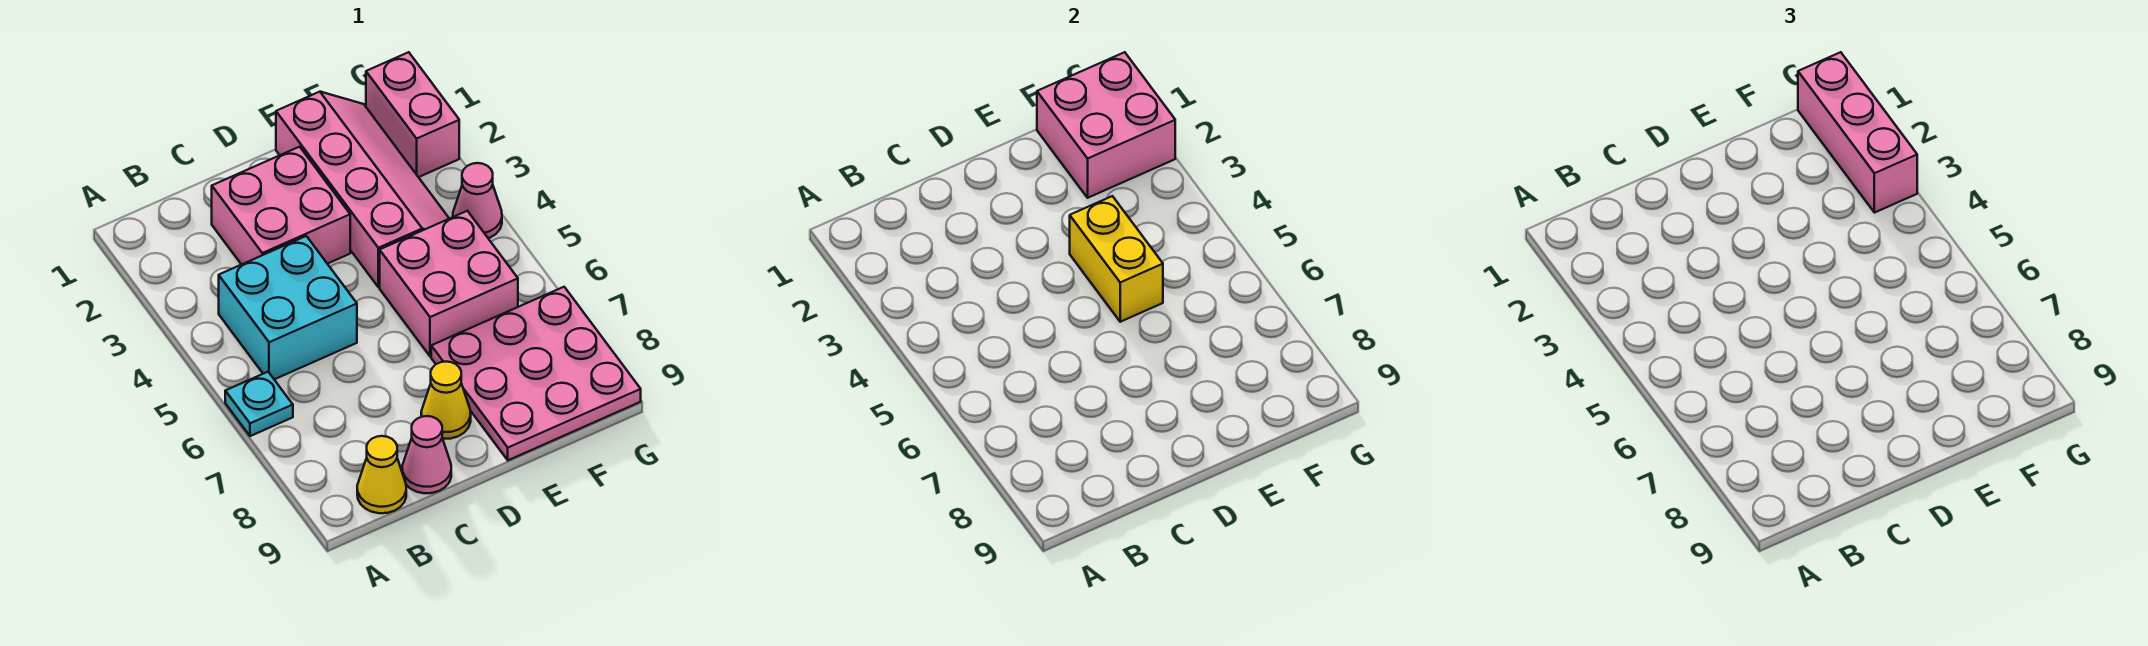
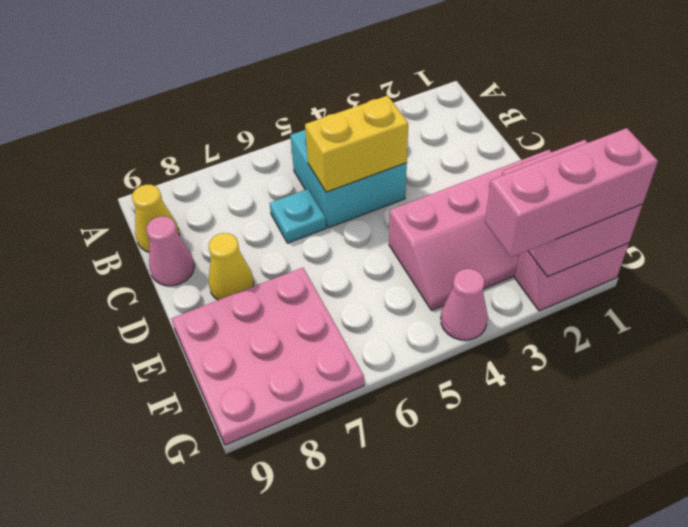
cyan plate A6 level 1 -> cyan plate C6 level 1
pink brick C2:D3 level 1 -> none
yellow brick E4:E5 level 2 -> yellow brick C4:C5 level 2
pink brick E5:F6 level 1 -> none

